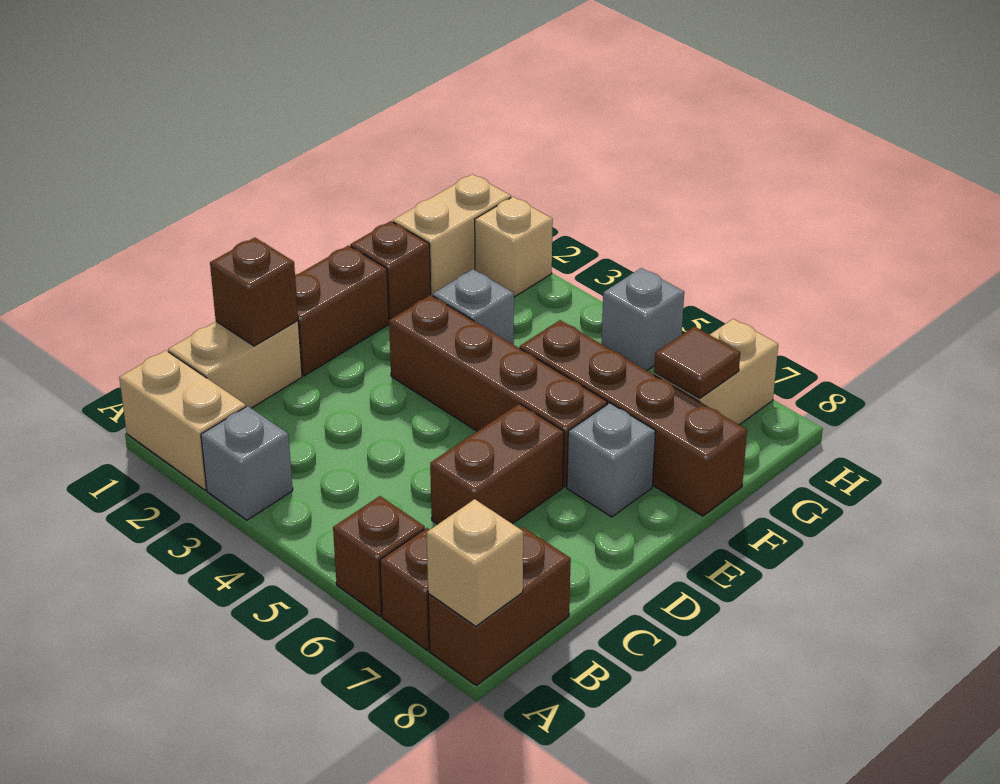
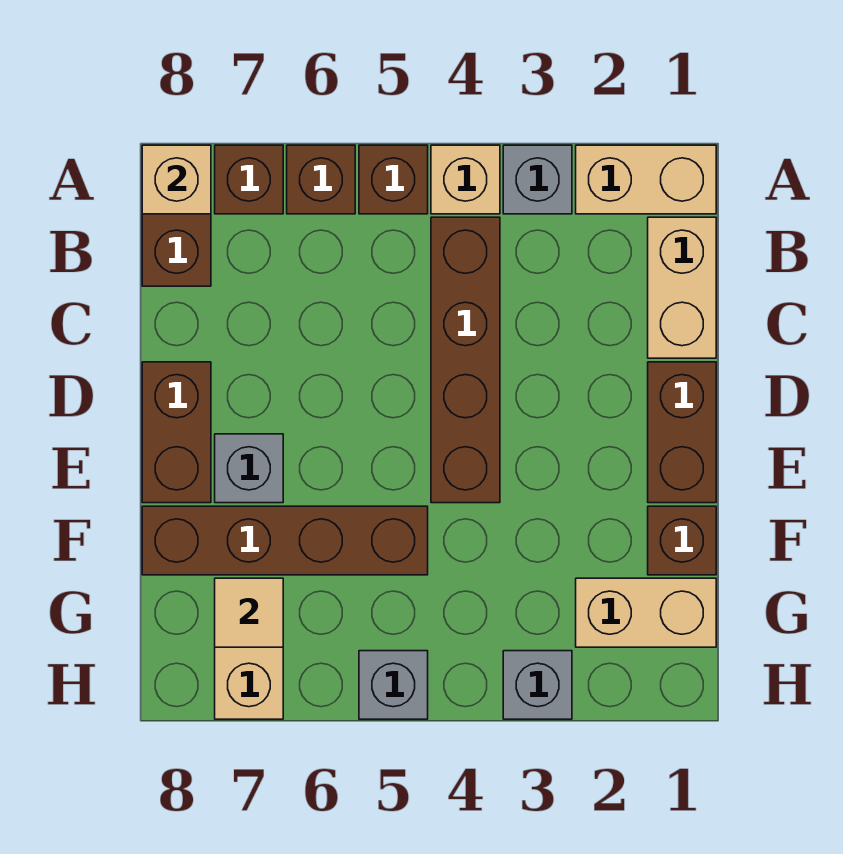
brown brick C1 level 2 -> brown brick A5 level 1
brown brick C6:D6 level 1 -> brown brick D8:E8 level 1
brown brick E3:E6 level 1 -> brown brick B4:E4 level 1
grey brick F3 level 1 -> grey brick H3 level 1
tan brick G1:H1 level 1 -> tan brick G1:G2 level 1
brown tile G7 level 2 -> tan tile G7 level 2
tan brick H2 level 1 -> tan brick A4 level 1

